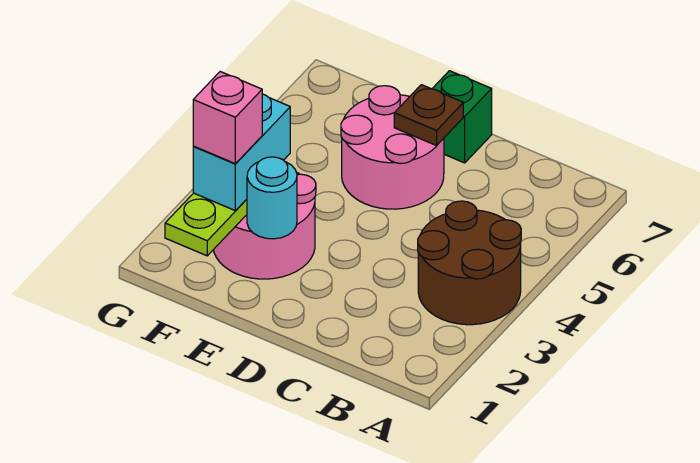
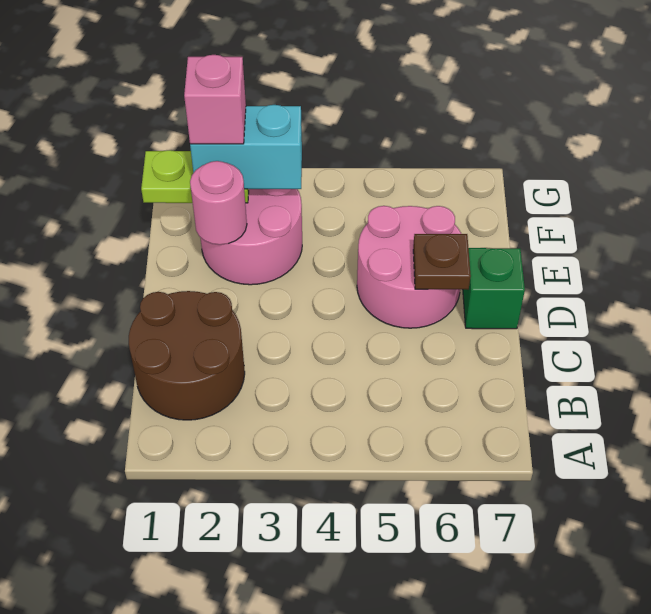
brown round brick A3:B4 level 1 -> brown round brick B1:C2 level 1
cyan round brick E2 level 2 -> pink round brick E2 level 2

